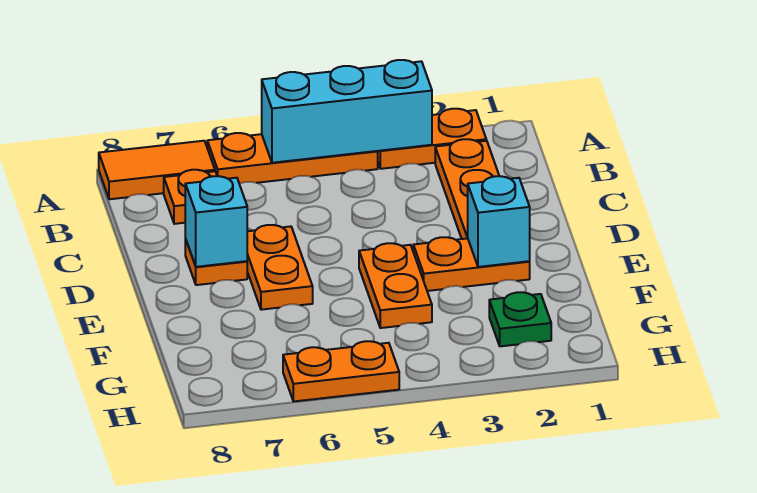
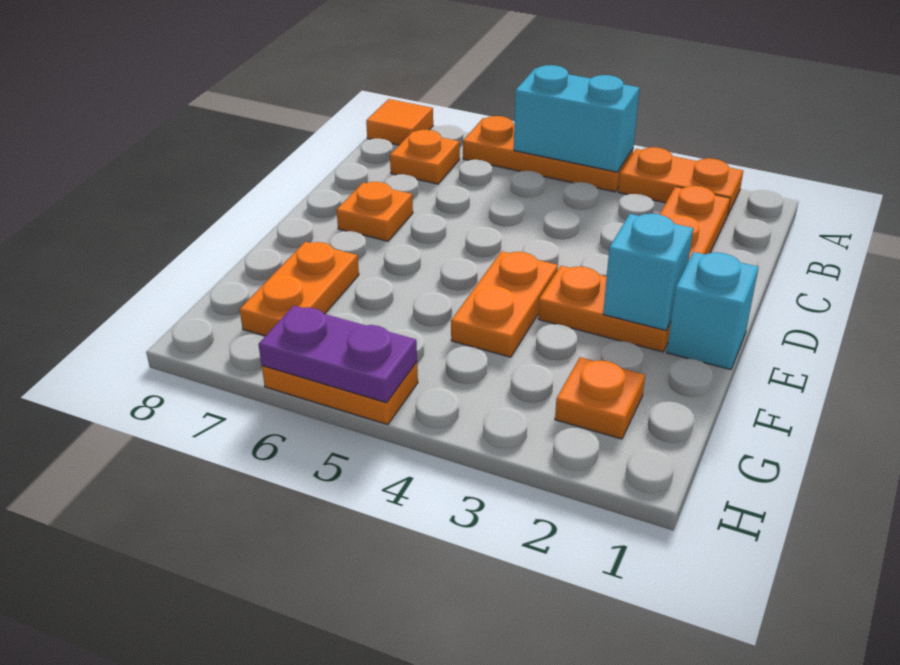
cyan brick A3:A5 level 2 -> cyan brick A4:A5 level 2
orange tile A7:A8 level 1 -> orange tile A8 level 1
orange plate D6:E6 level 1 -> orange plate F7:G7 level 1
cyan brick D7 level 2 -> cyan brick E1 level 1
green plate G2 level 1 -> orange plate G2 level 1
none -> purple plate H5:H6 level 2

